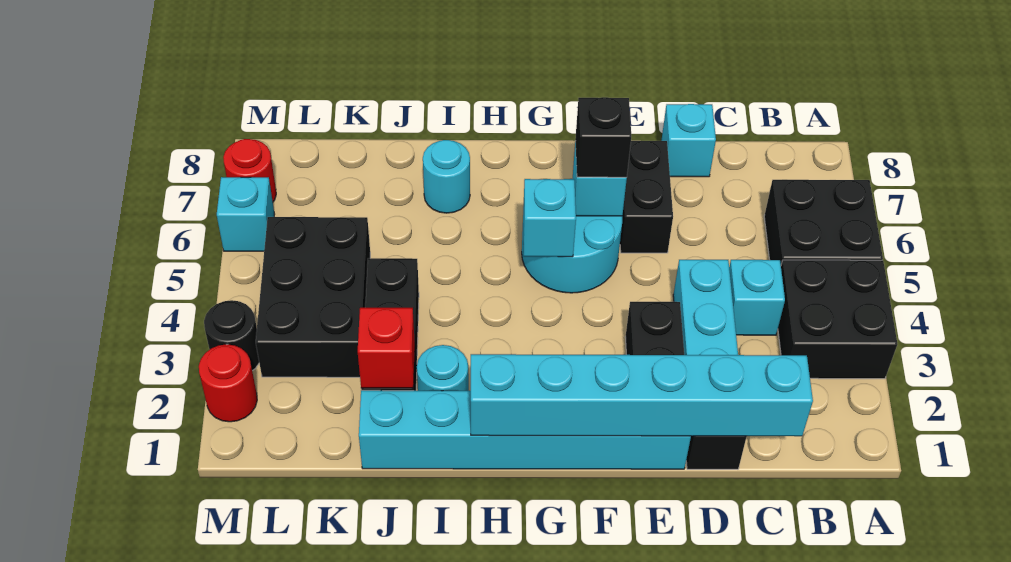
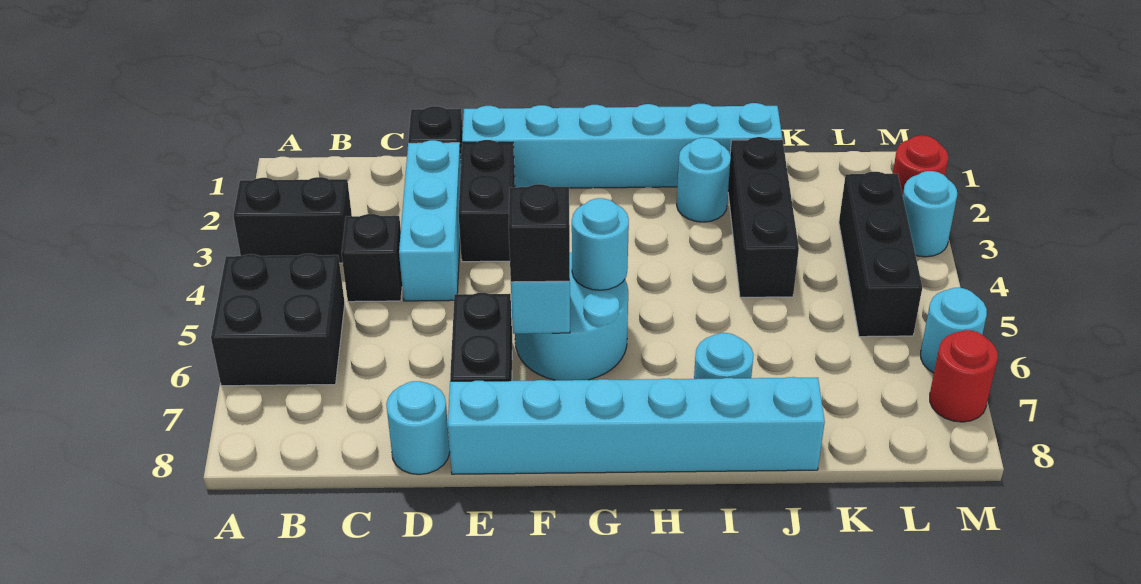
black brick A3:B4 level 1 -> black brick A3:B3 level 1
cyan brick C1:H1 level 2 -> cyan brick E8:J8 level 1
cyan brick C4 level 1 -> black brick C4 level 1
cyan brick D8 level 1 -> cyan round brick D8 level 1
cyan brick G5 level 2 -> cyan round brick G5 level 2
red brick J2 level 2 -> none
black brick K3:L5 level 1 -> black brick L3:L5 level 1
black round brick M3 level 1 -> cyan round brick M3 level 1
cyan brick M6 level 1 -> cyan round brick M6 level 1

